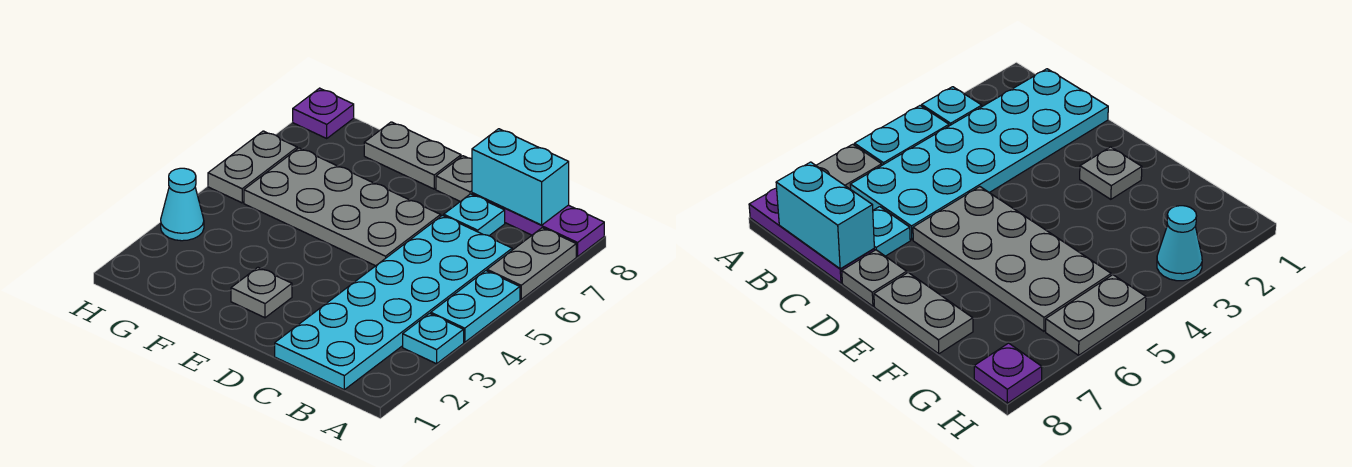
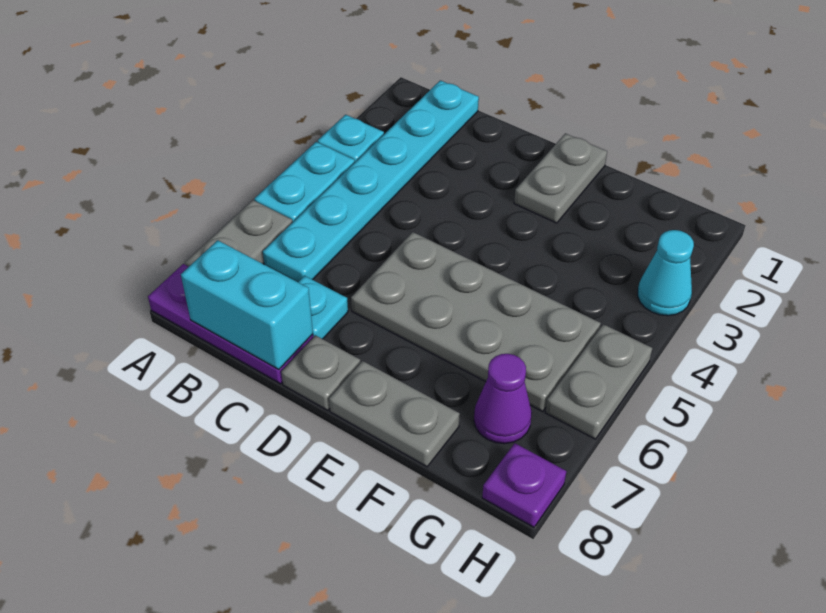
cyan plate B1:C6 level 1 -> cyan plate B1:B6 level 1
grey plate E2 level 1 -> grey plate E1:E2 level 1
none -> purple cone G7 level 1

